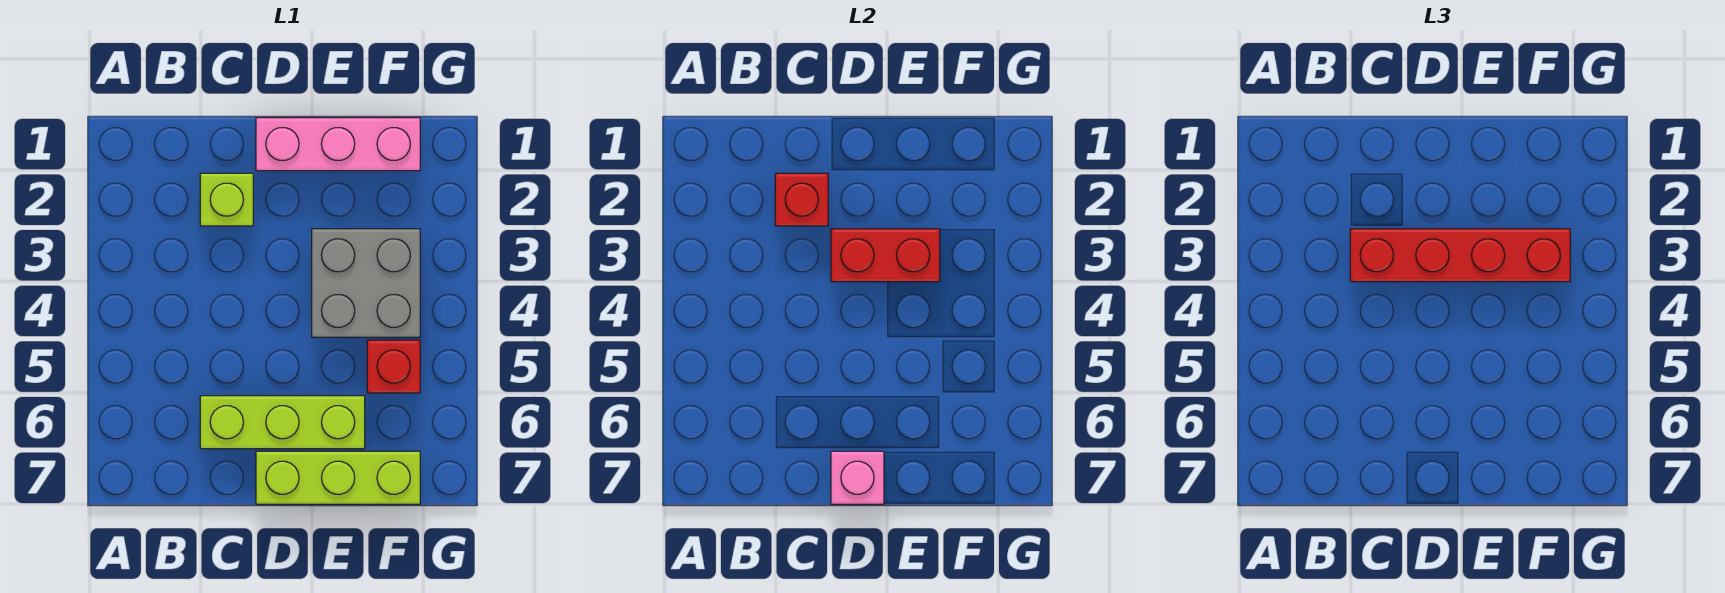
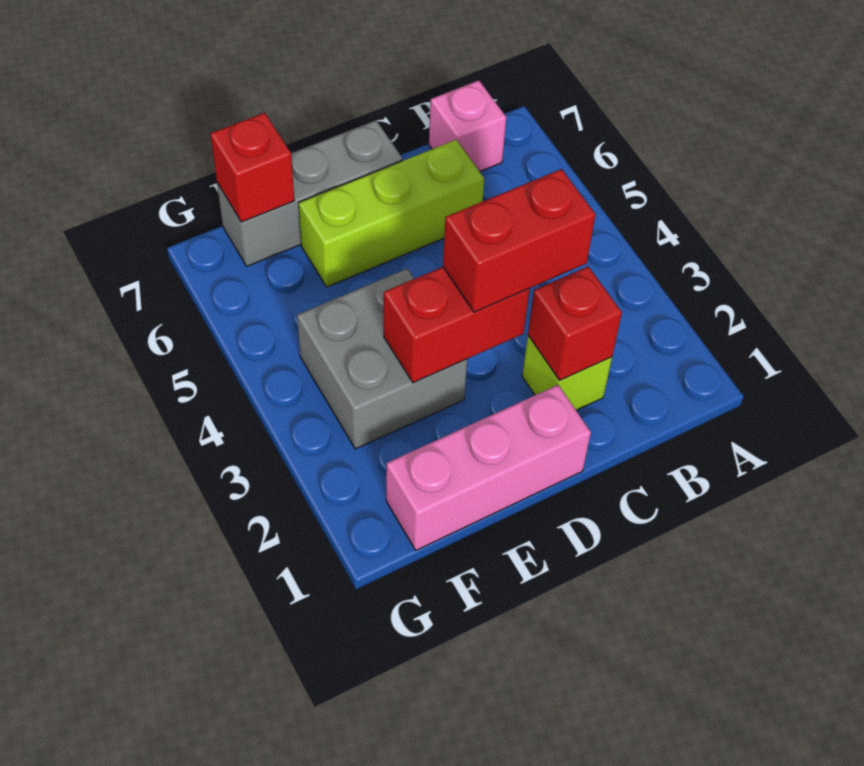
red brick C3:F3 level 3 -> red brick C3:D3 level 3
lime brick D7:F7 level 1 -> grey brick D7:F7 level 1
pink brick D7 level 2 -> pink brick B7 level 1
red brick F5 level 1 -> red brick F7 level 2

